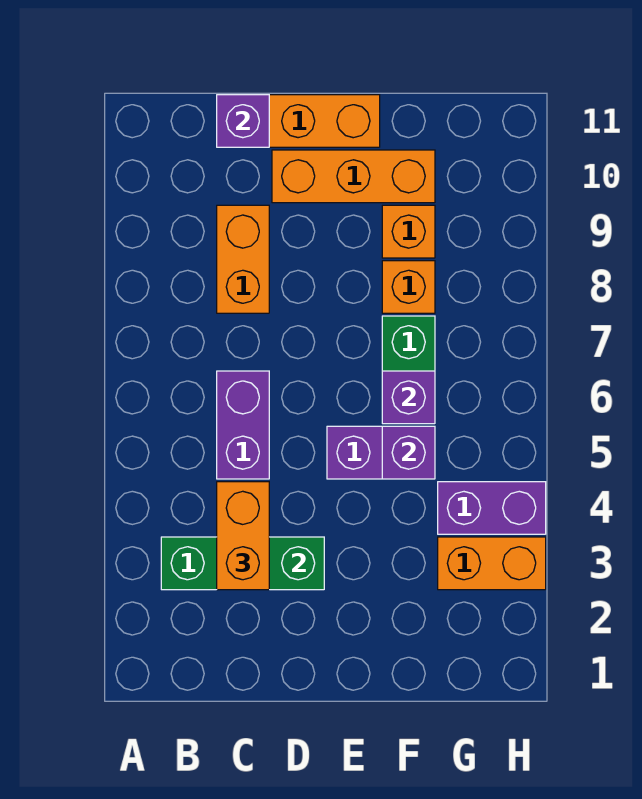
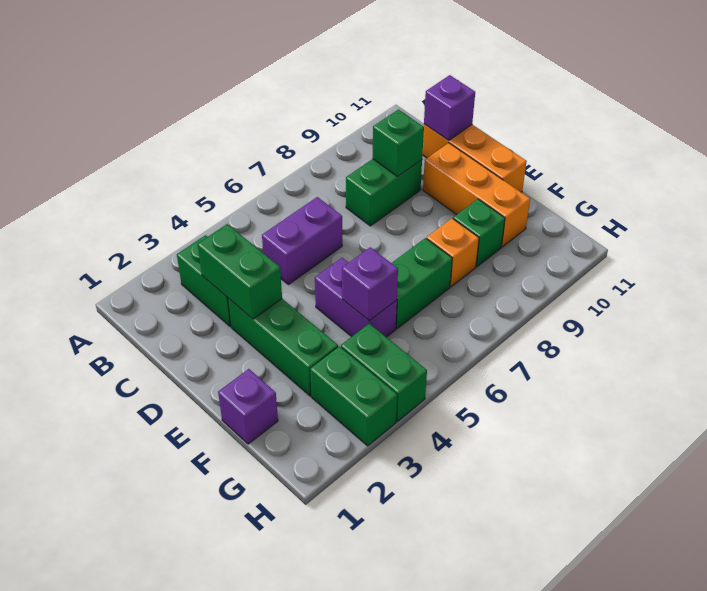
orange brick C3:C4 level 3 -> none
orange brick C8:C9 level 1 -> green brick C8:C9 level 1
none -> green brick C9 level 2
none -> green brick D3:F3 level 1
purple brick F6 level 2 -> purple brick F1 level 1
orange brick F9 level 1 -> green brick F9 level 1
orange brick G3:H3 level 1 -> green brick G3:H3 level 1
purple brick G4:H4 level 1 -> green brick G4:H4 level 1

